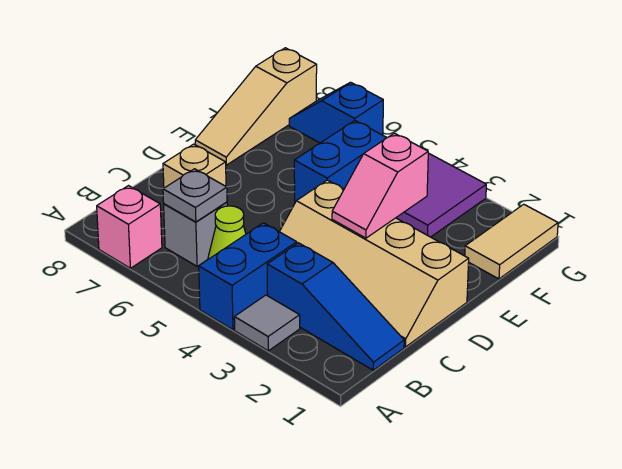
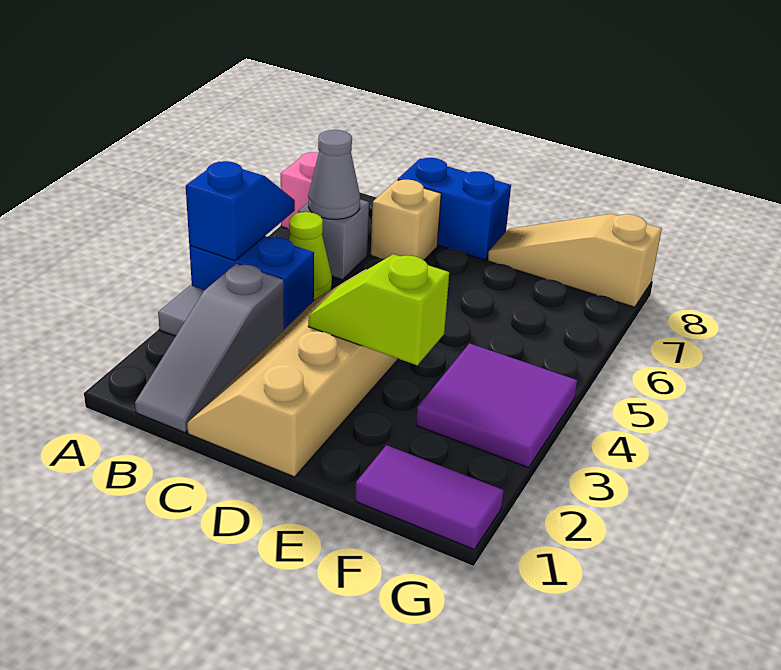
blue slope B1:B3 level 1 top 3 -> grey slope B1:B3 level 1 top 3
grey plate B6 level 2 -> grey cone B6 level 2
pink slope D3:E3 level 2 top E -> lime slope D3:E3 level 2 top E
blue brick E5:F5 level 1 -> blue brick C8:D8 level 1
tan tile F1:G1 level 1 -> purple tile F1:G1 level 1
blue slope G6:G7 level 1 top 6 -> blue slope A4:A5 level 2 top 4

